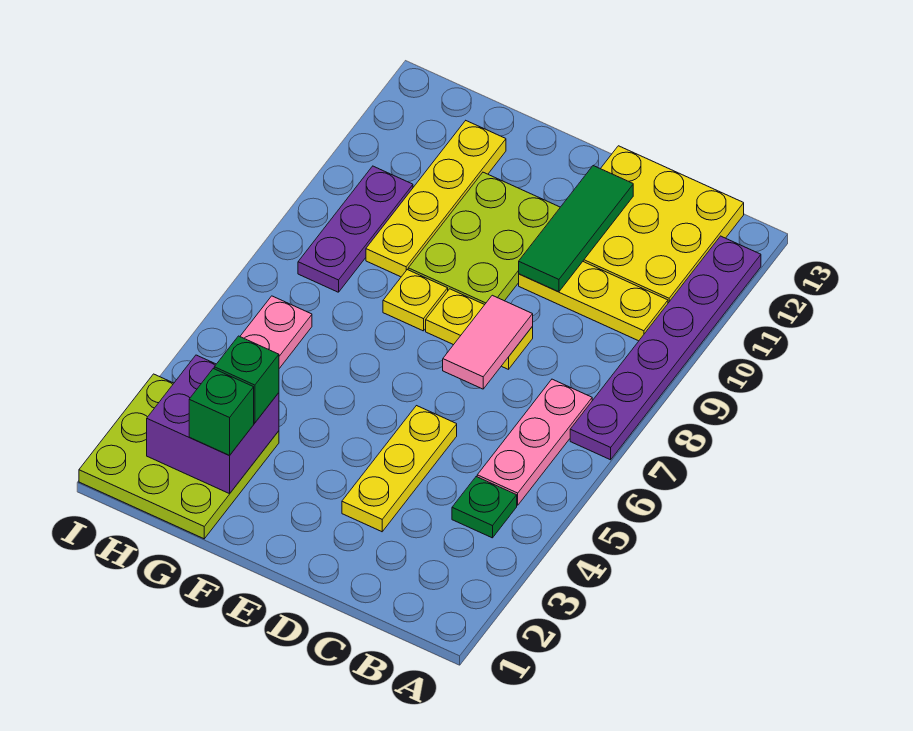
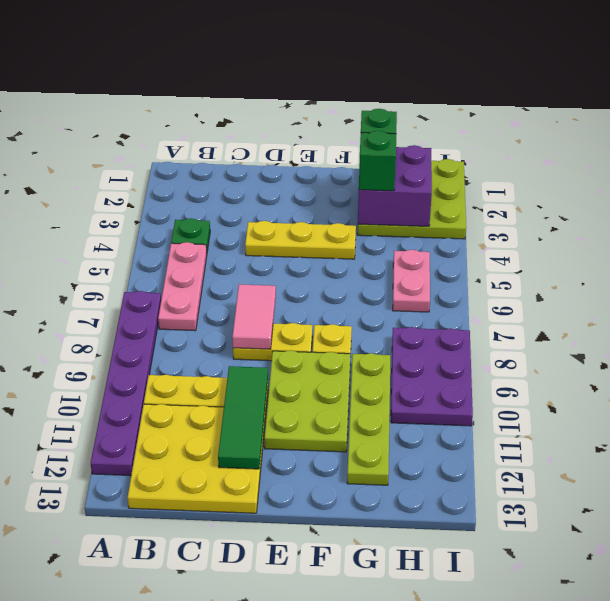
yellow plate D3:D5 level 1 -> yellow plate D4:F4 level 1
yellow plate G9:G12 level 1 -> lime plate G9:G12 level 1
purple plate H8:H10 level 1 -> purple plate H8:I10 level 1

